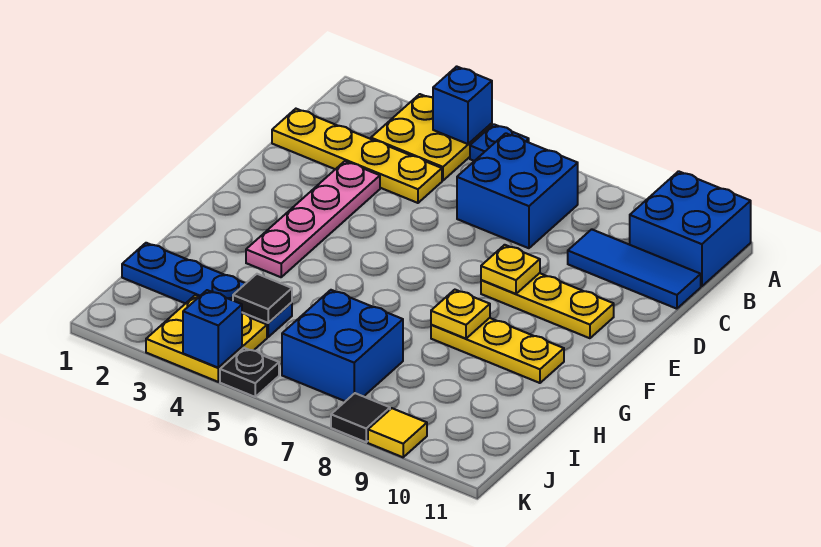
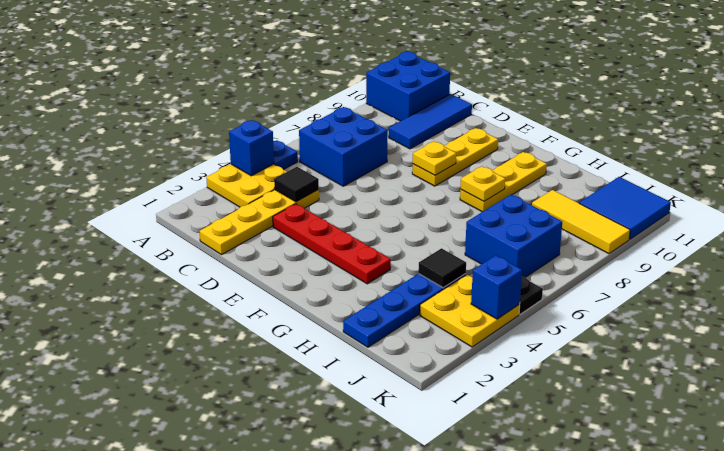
pink plate D3:G3 level 1 -> red plate D3:G3 level 1
none -> blue tile J10:K11 level 1
black tile K8 level 1 -> black tile C4 level 2
yellow tile K9 level 1 -> yellow tile I9:K9 level 1

